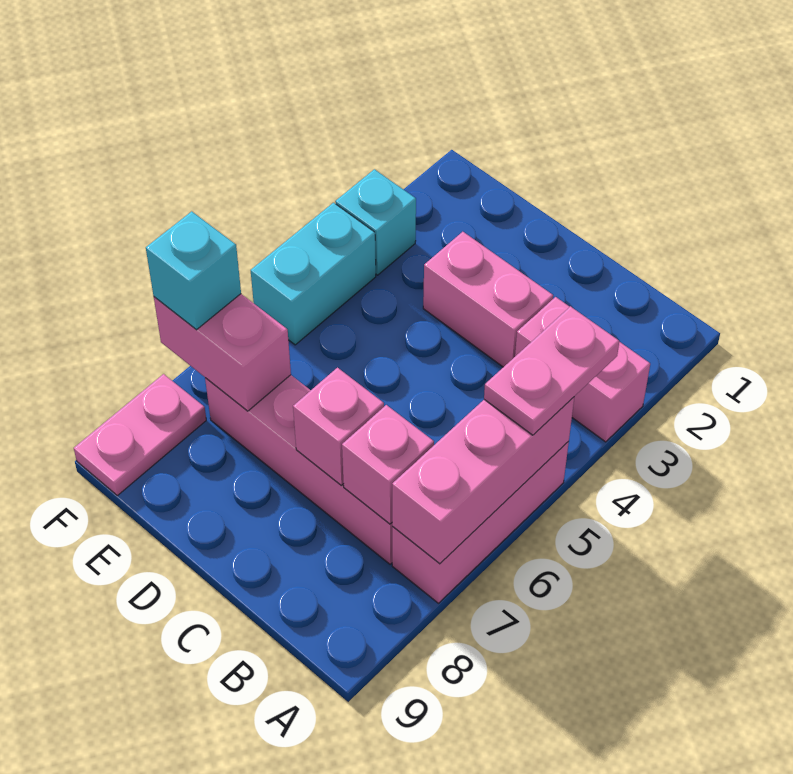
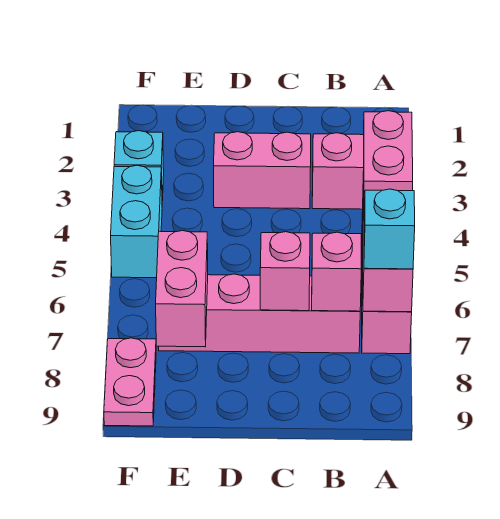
pink brick E7:F7 level 2 -> pink brick E7:E8 level 2
cyan brick F7 level 3 -> cyan brick A7 level 3

